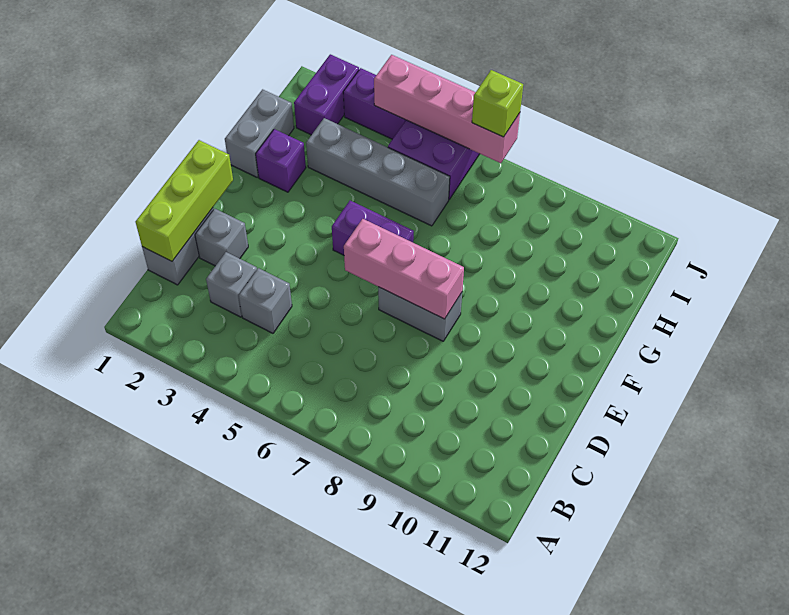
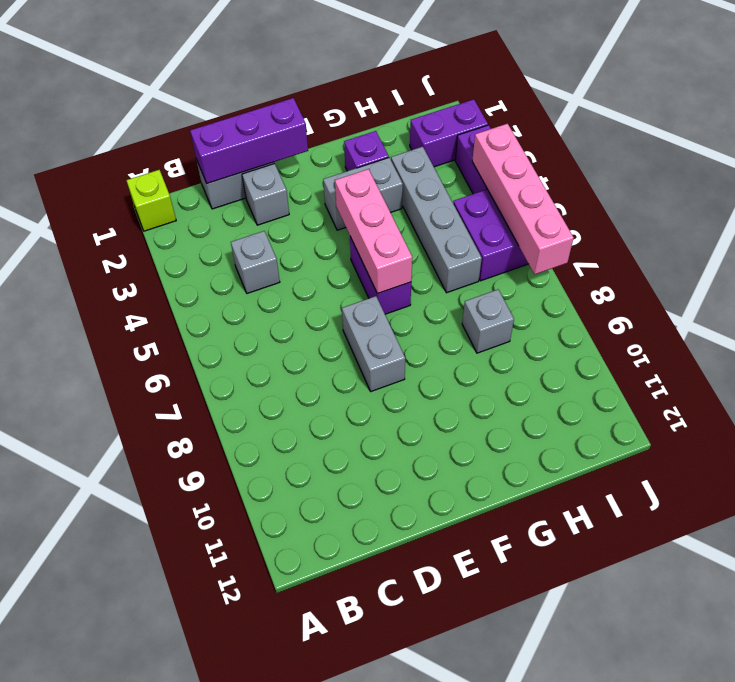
lime brick C1:E1 level 2 -> purple brick C1:E1 level 2
grey brick C3 level 1 -> grey brick H8 level 1
pink brick E6:E8 level 2 -> pink brick F4:F6 level 2
grey brick G1:H1 level 1 -> grey brick F3:G3 level 1
lime brick J7 level 3 -> lime brick A1 level 1

